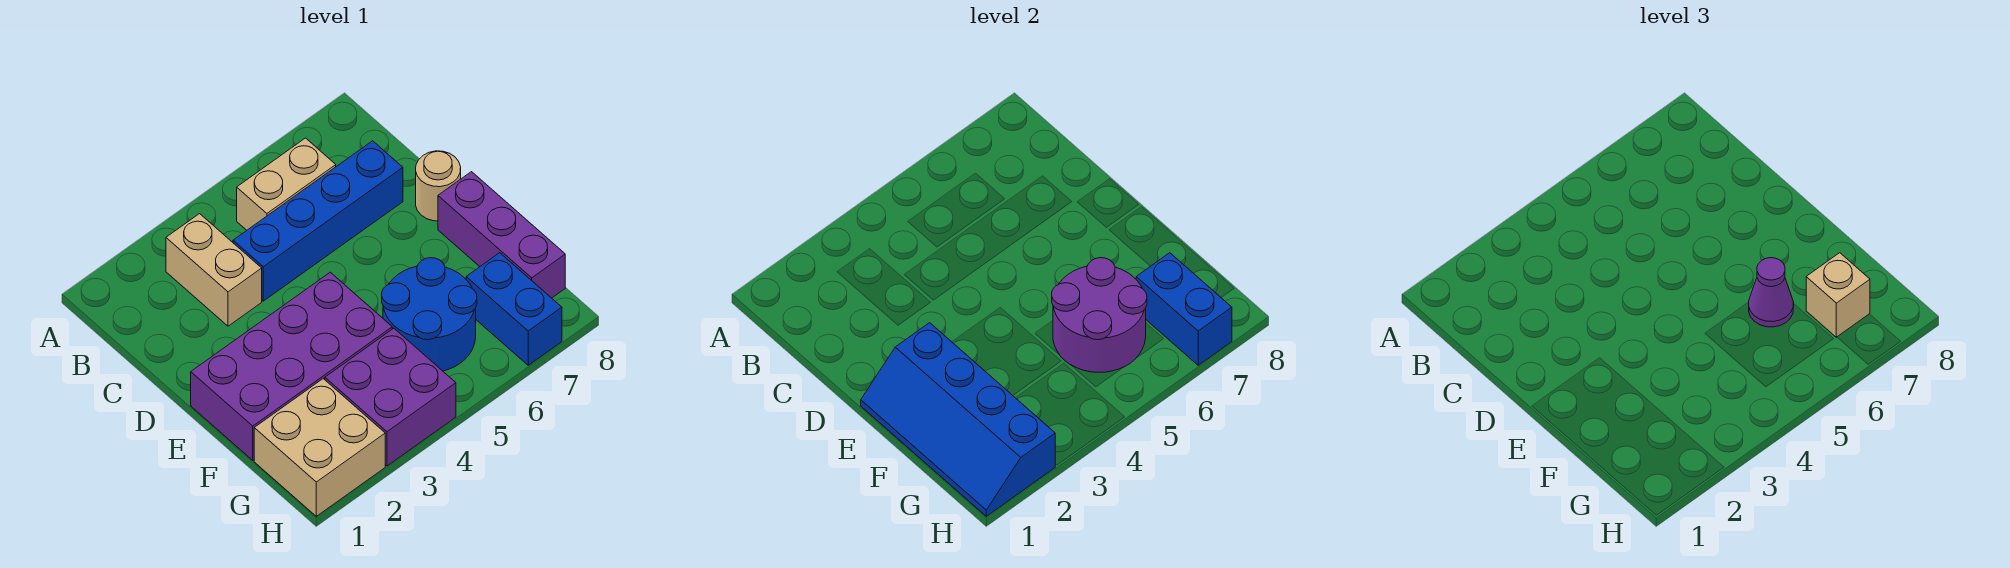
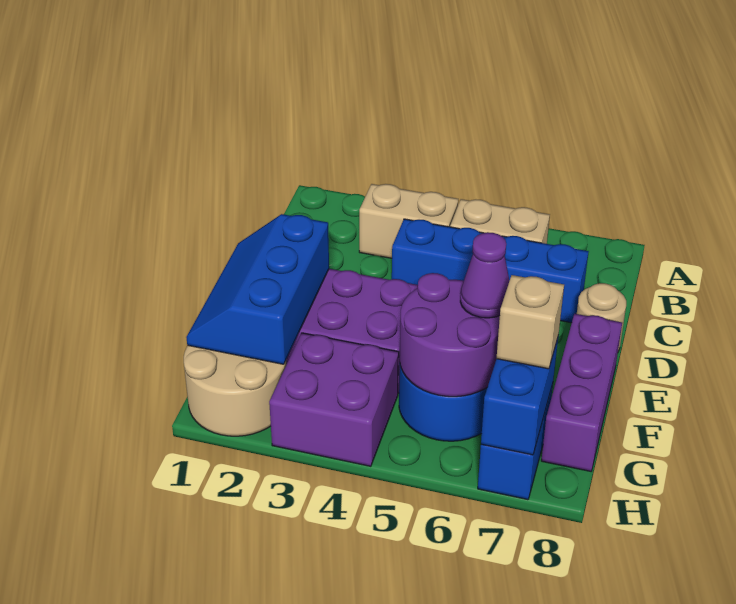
tan brick B3:C3 level 1 -> tan brick B3:B4 level 1
blue slope E1:H2 level 2 top 2 -> blue slope E1:G2 level 2 top 2
tan brick G1:H2 level 1 -> tan round brick G1:H2 level 1

